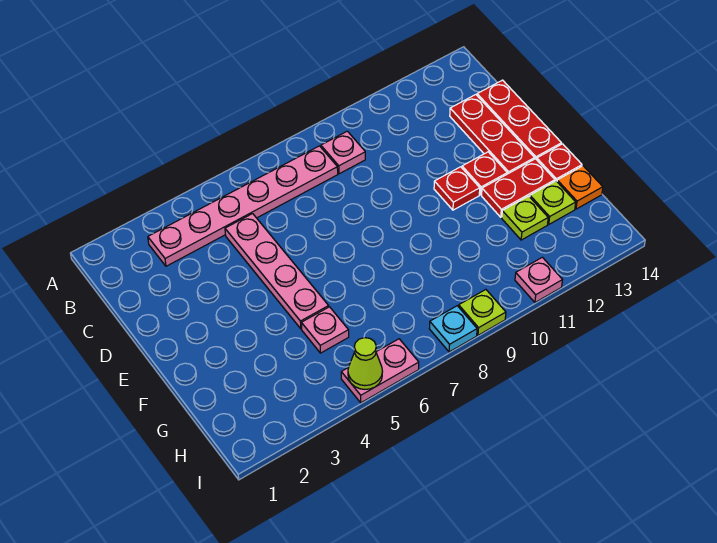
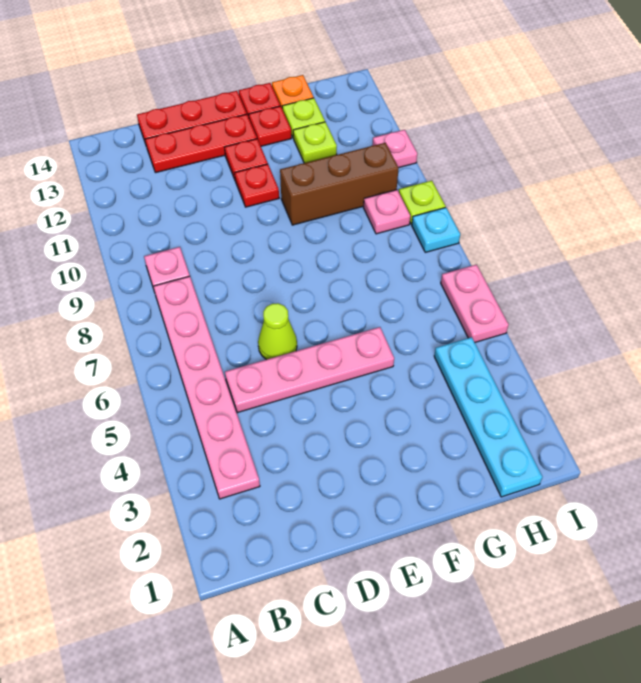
none -> brown brick F10:H10 level 1
red plate F12:F13 level 1 -> red plate F13 level 1
pink plate G5 level 1 -> pink plate H9 level 1
none -> cyan plate H1:H4 level 1
lime cone I5 level 2 -> lime cone D6 level 1

